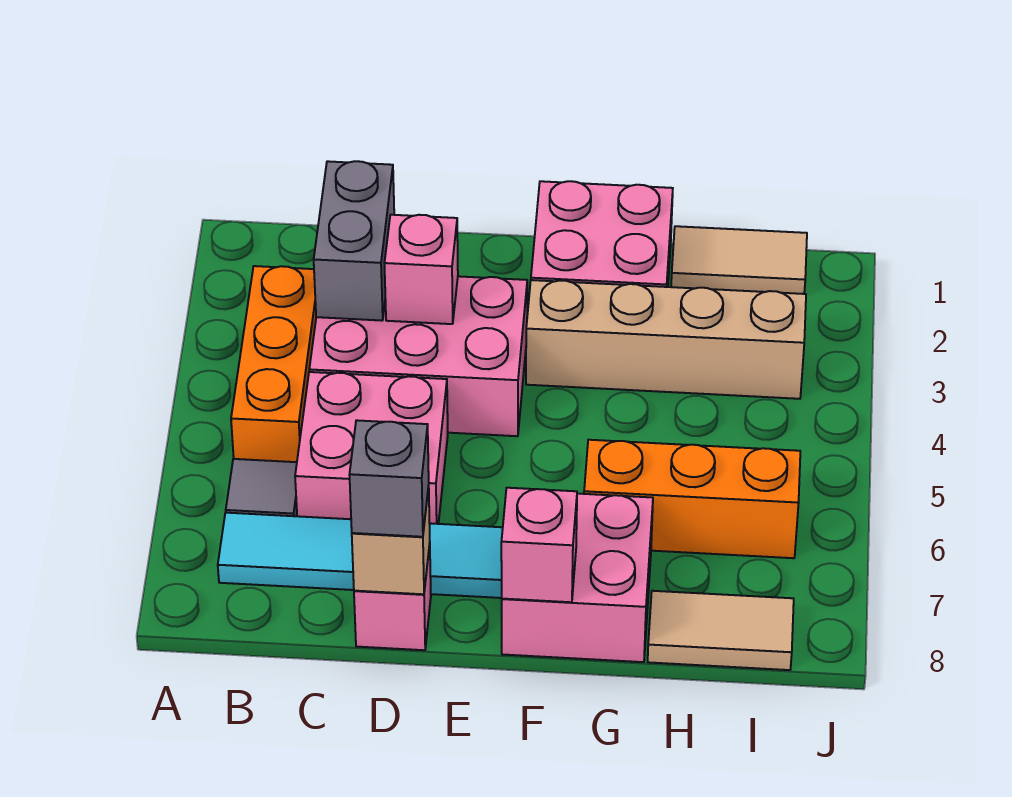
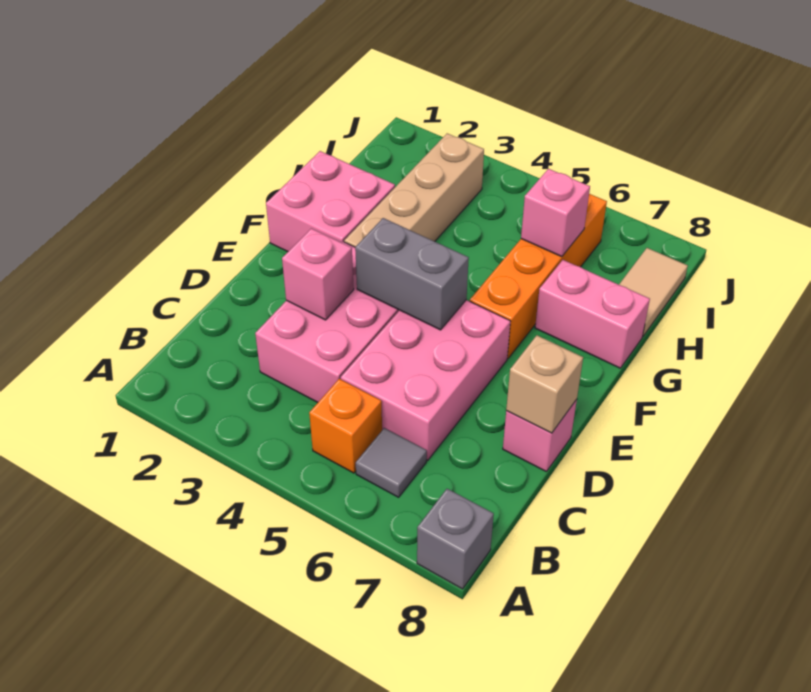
orange brick B3:B5 level 1 -> orange brick B5 level 1
cyan tile B7:E7 level 1 -> none
grey brick C2:C3 level 2 -> grey brick E4:E5 level 2
pink brick C5:D6 level 1 -> pink brick C5:E6 level 1
grey brick D8 level 3 -> grey brick A8 level 1
pink brick F7:G8 level 1 -> pink brick G7:G8 level 1
pink brick F8 level 2 -> pink brick H6 level 2
orange brick G6:I6 level 1 -> orange brick F6:I6 level 1
tan tile H1:I1 level 1 -> none

